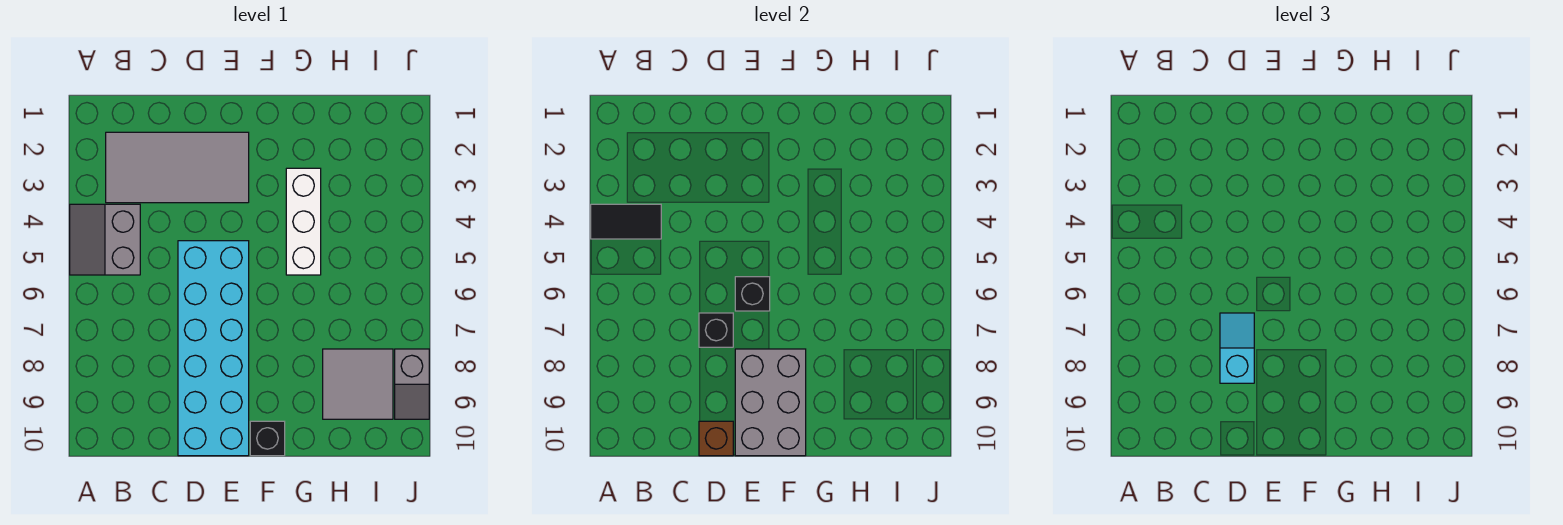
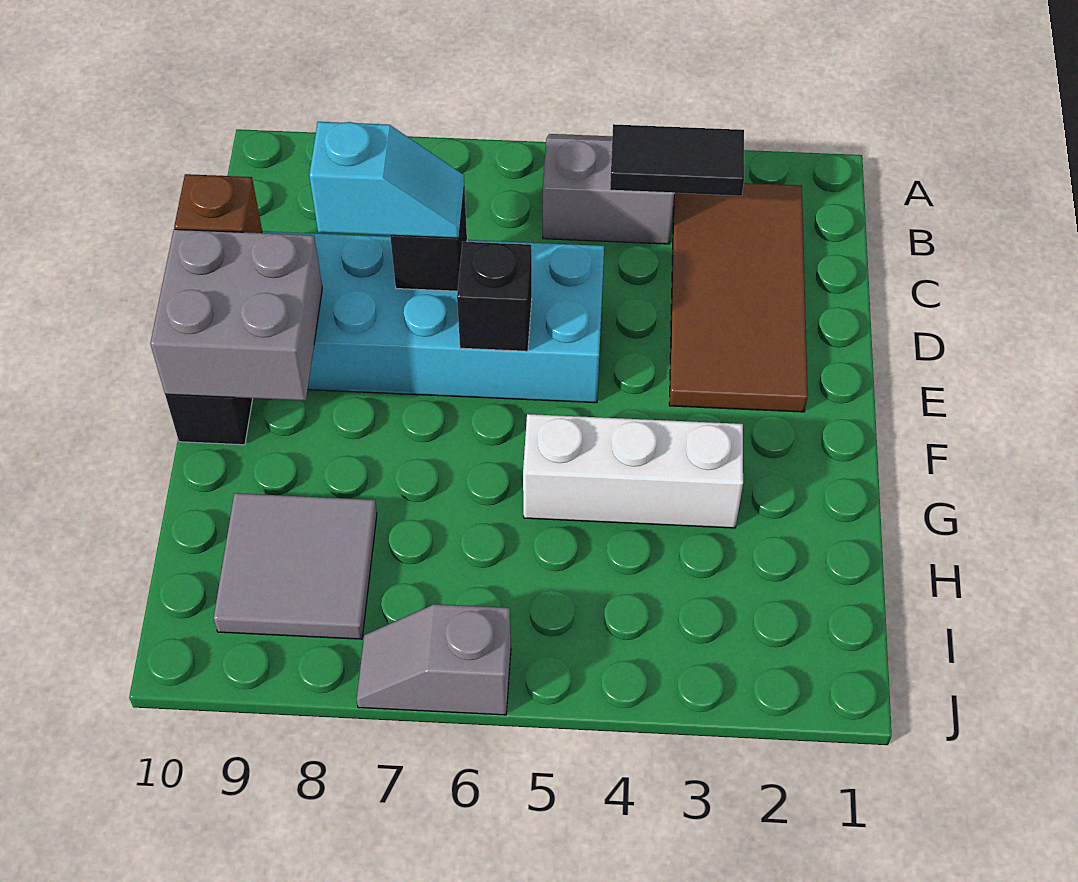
black tile A4:B4 level 2 -> black tile B3:B4 level 2
grey tile B2:E3 level 1 -> brown tile B2:E3 level 1
grey brick E8:F10 level 2 -> grey brick E9:F10 level 2
grey slope J8:J9 level 1 top 8 -> grey slope J6:J7 level 1 top 6

